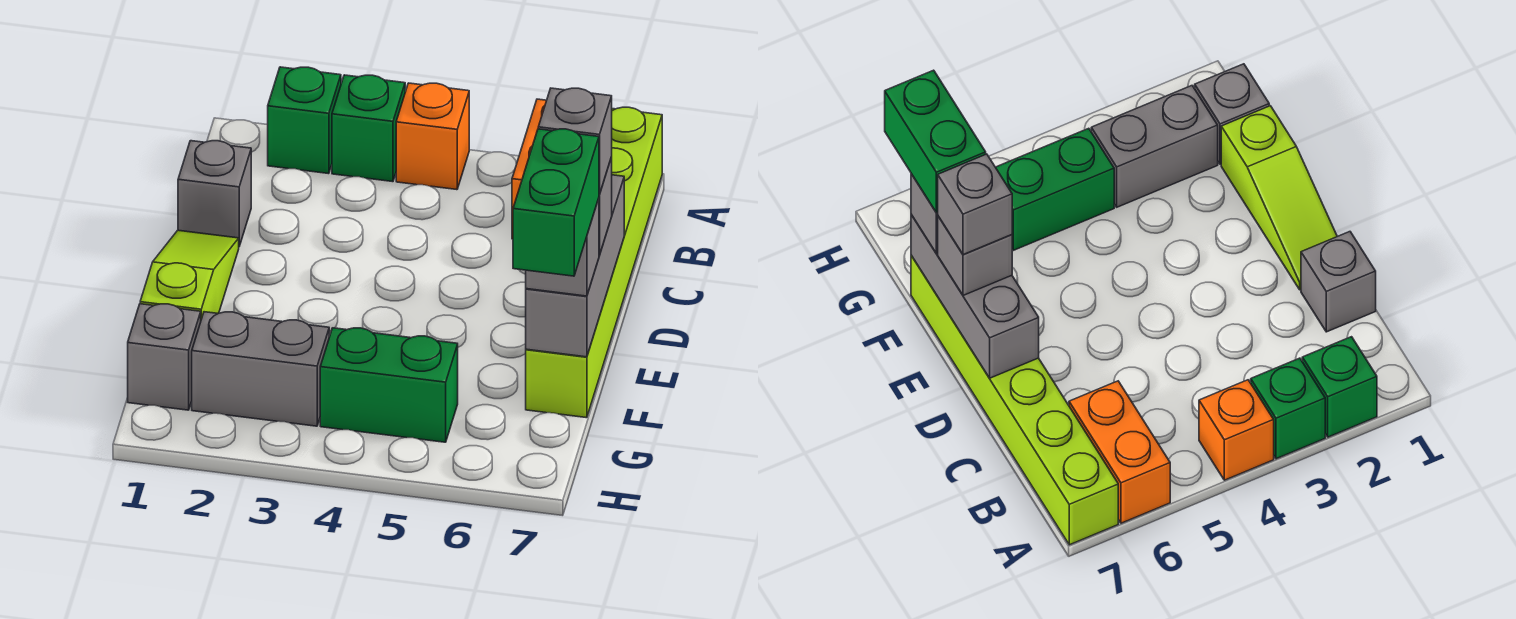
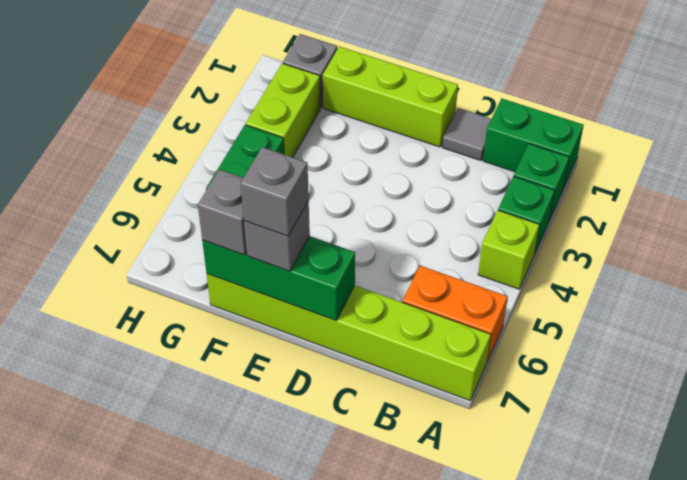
orange brick A4 level 1 -> lime brick A4 level 1
grey brick C1 level 1 -> grey tile C1 level 1
lime slope D1:F1 level 1 top F -> lime brick D1:F1 level 1
grey brick D7:F7 level 2 -> green brick D7:F7 level 2
green brick F7:G7 level 4 -> green brick A1:B1 level 1
grey brick G2:G3 level 1 -> lime brick G2:G3 level 1

